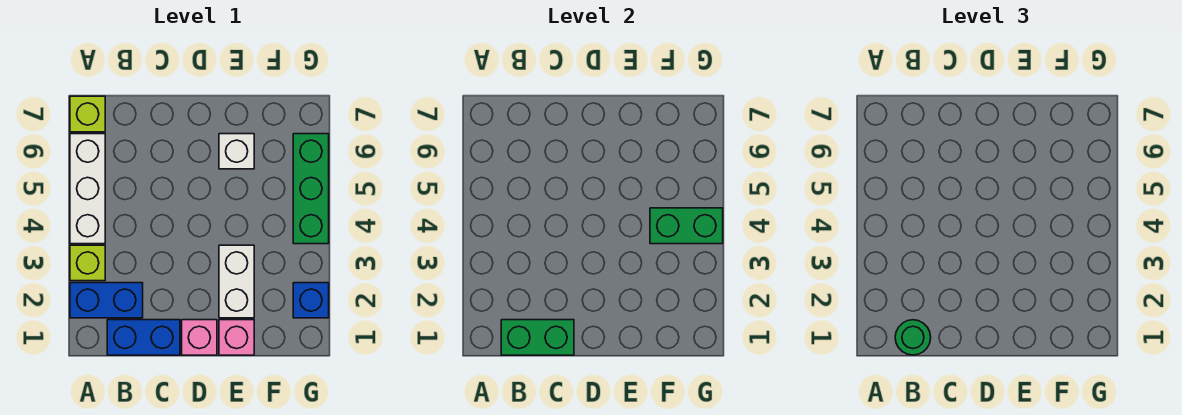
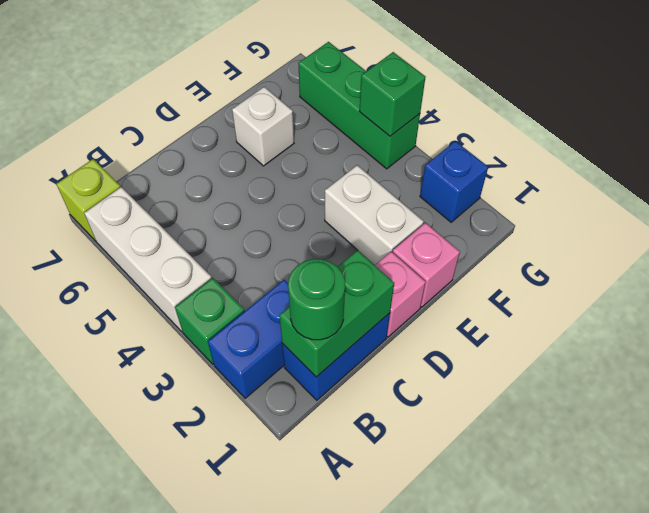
lime brick A3 level 1 -> green brick A3 level 1
green brick F4:G4 level 2 -> green brick G4 level 2

